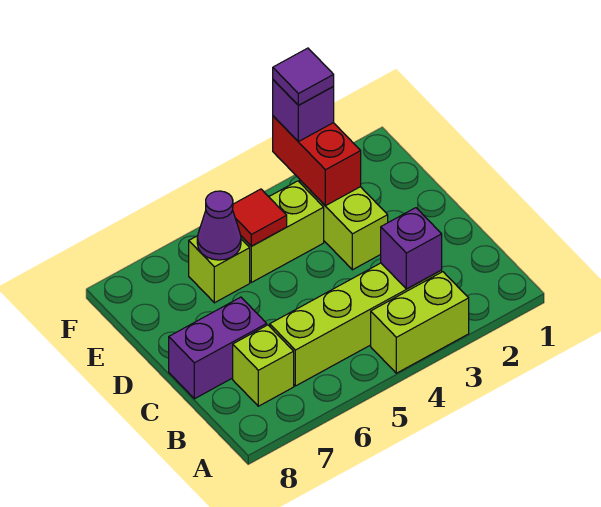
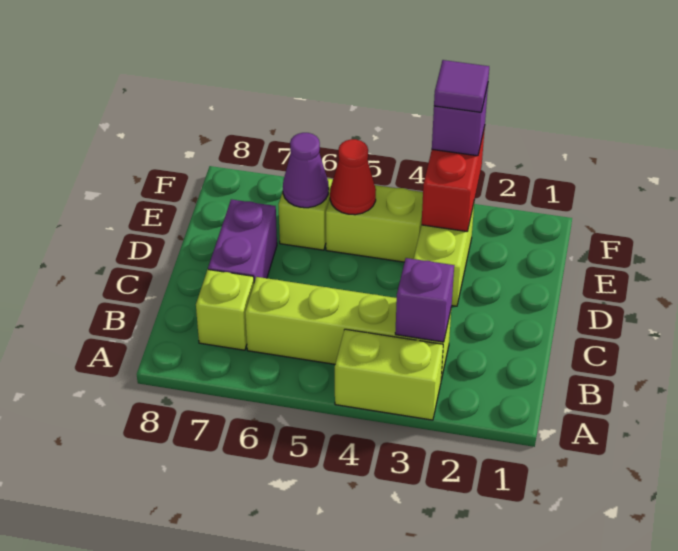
purple brick C7:C8 level 1 -> purple brick C7:D7 level 1
red tile E5 level 2 -> red cone E5 level 2

